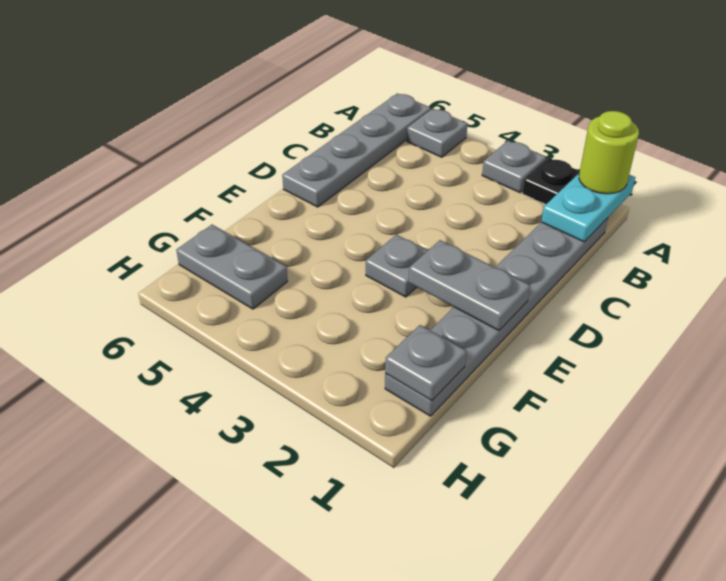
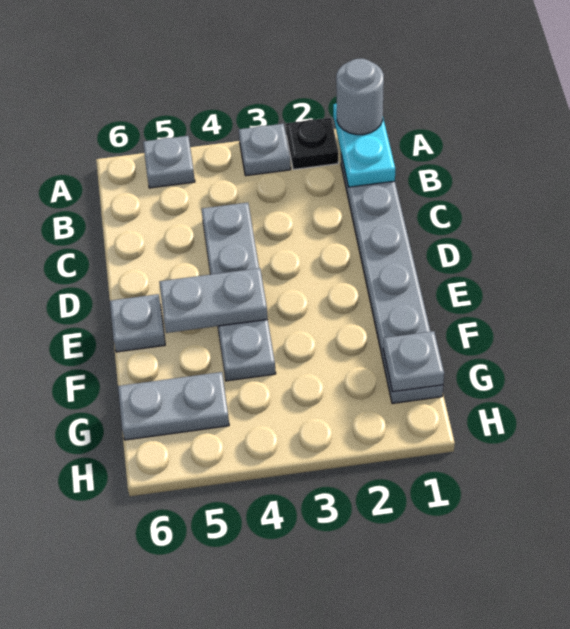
lime round brick A1 level 3 -> grey round brick A1 level 3
grey plate A6:D6 level 1 -> grey plate C4:F4 level 1
grey plate E1:E2 level 2 -> grey plate E4:E5 level 2
grey plate E3 level 1 -> grey plate E6 level 1

